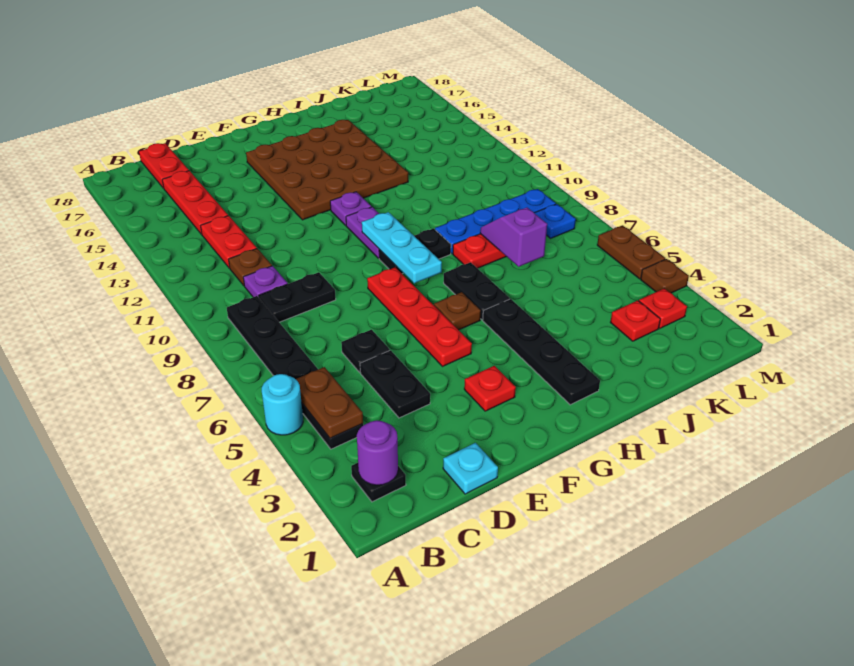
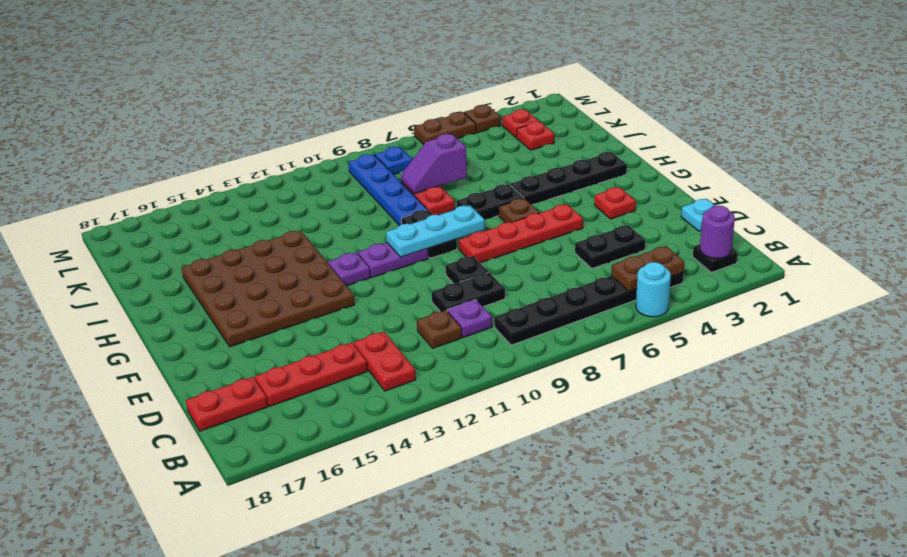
black plate C9:D9 level 1 -> black plate D9:D10 level 1
red plate C12:C13 level 1 -> red plate B13:C13 level 1
black plate D6 level 1 -> black plate E9 level 1

